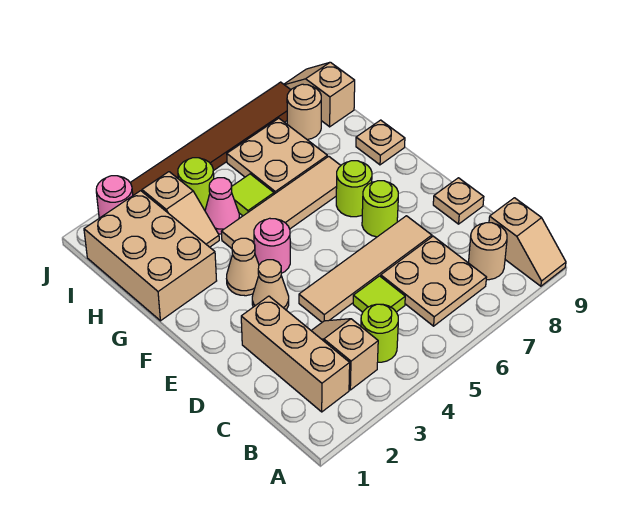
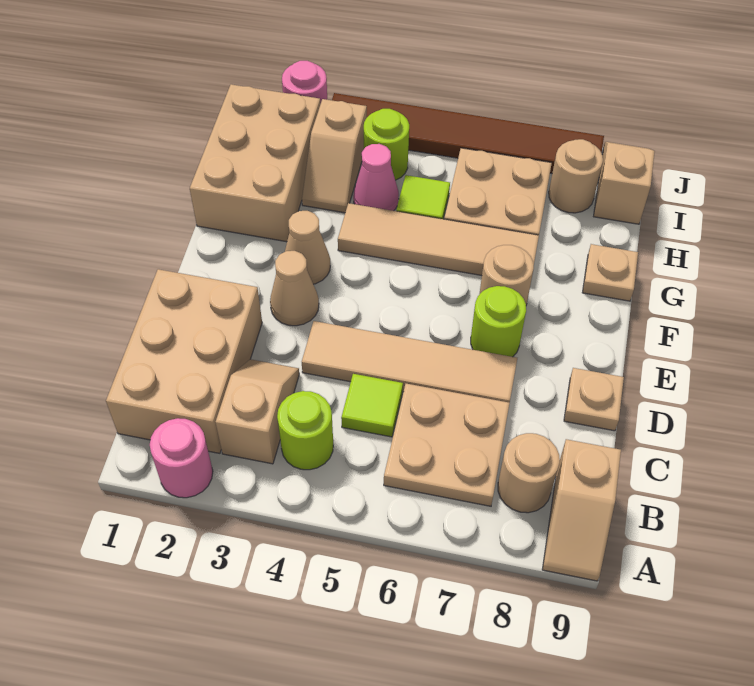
tan brick B2:D2 level 1 -> tan brick B1:D2 level 1
pink round brick F4 level 1 -> pink round brick A2 level 1
lime round brick F7 level 1 -> tan round brick F7 level 1

